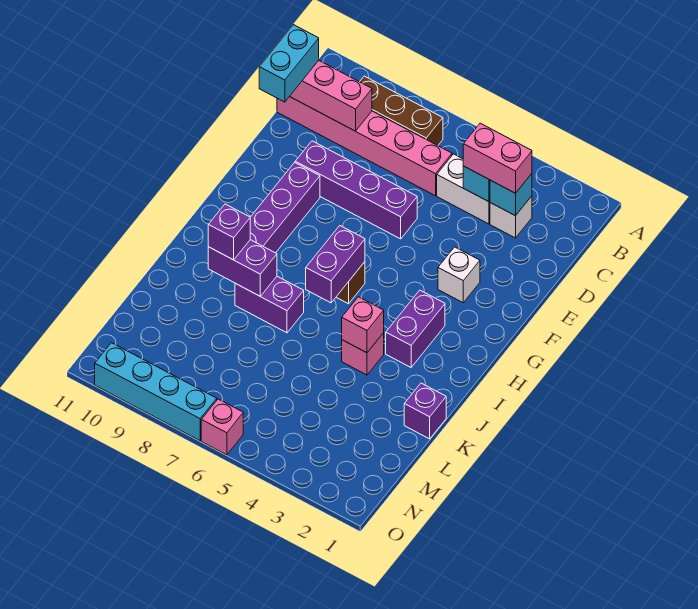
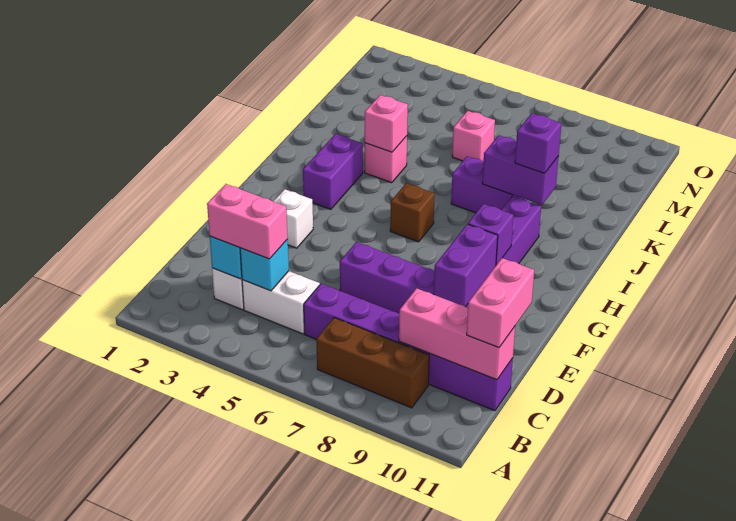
pink brick C6:C11 level 1 -> purple brick C6:C11 level 1
cyan brick C11:D11 level 3 -> pink brick C11:D11 level 3
purple brick H6:I6 level 2 -> purple brick E9:F9 level 2
purple brick K1 level 1 -> purple brick G9 level 2
pink brick O6 level 1 -> pink brick L6 level 1
cyan brick O7:O10 level 1 -> none

